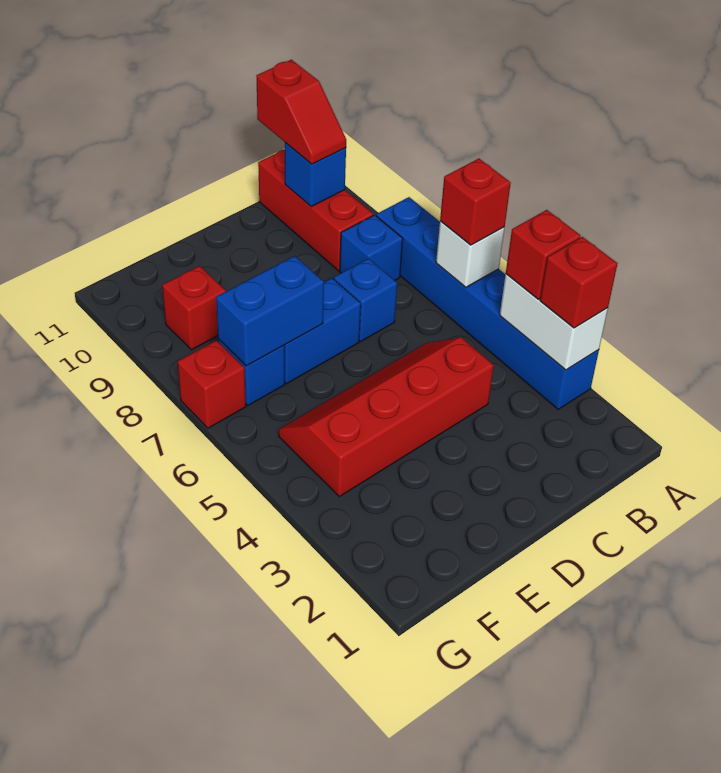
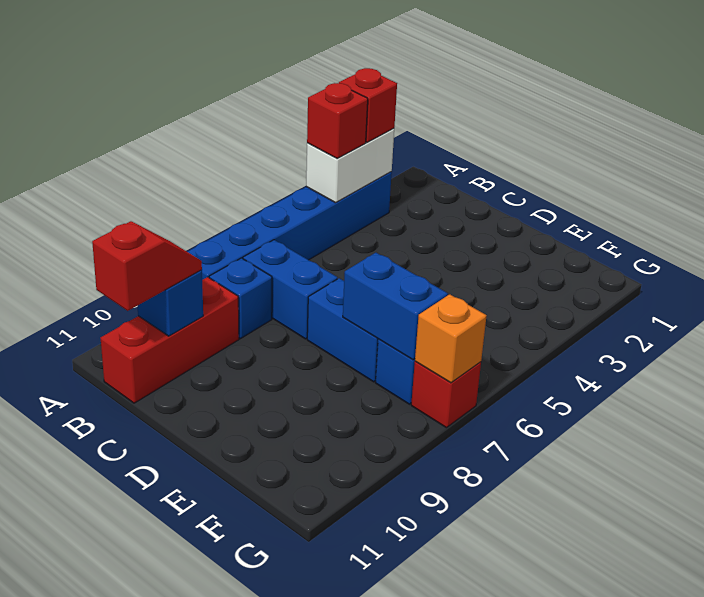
white brick A6 level 2 -> none
red brick A6 level 3 -> none
red slope C4:F5 level 1 top 4 -> none
blue brick C7 level 1 -> blue brick B7:C7 level 1
red brick F9 level 1 -> none
none -> orange brick G7 level 2

